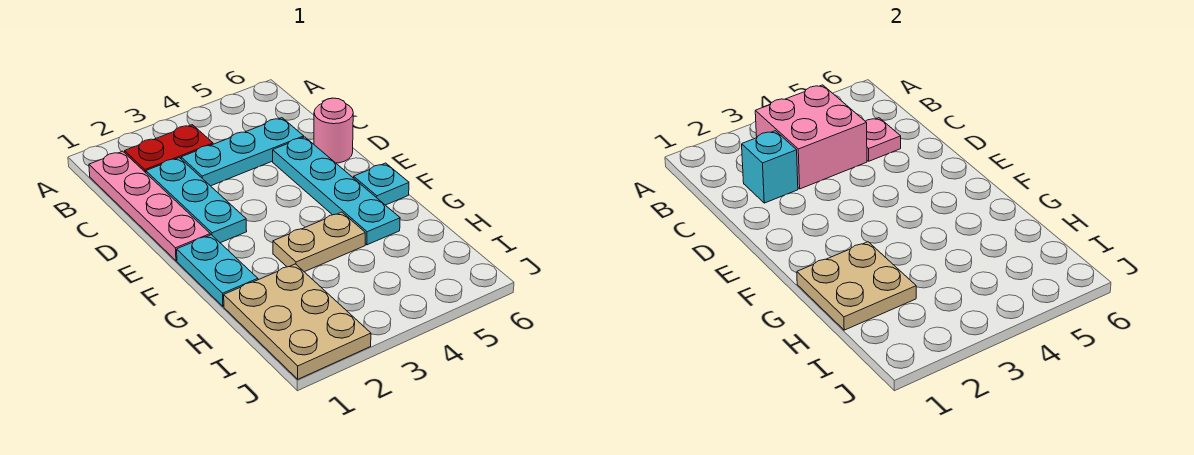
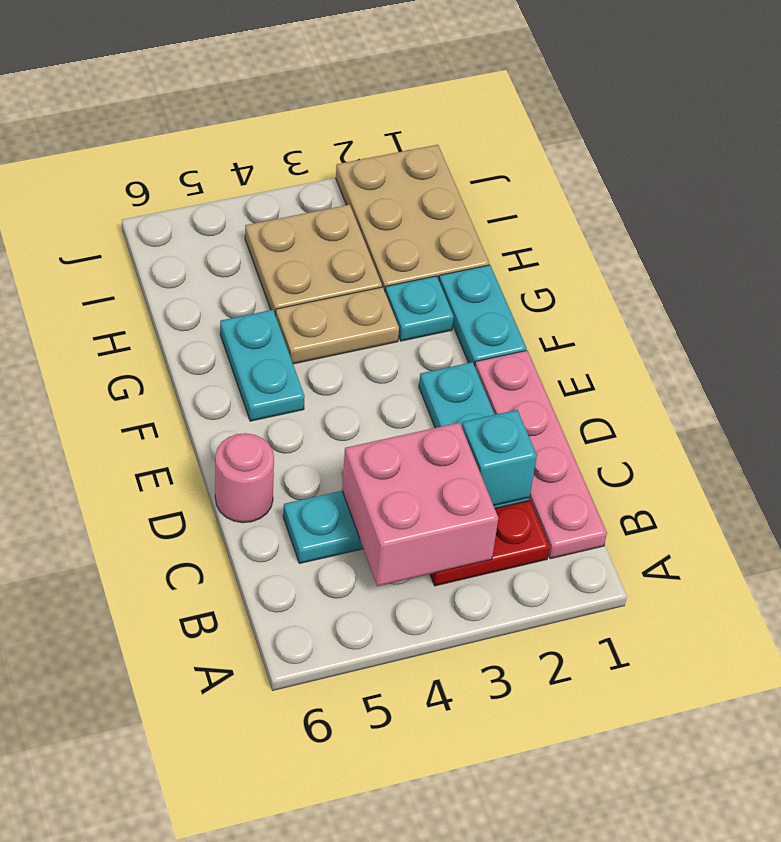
pink plate C5 level 2 -> none
cyan plate D5:G5 level 1 -> cyan plate F5:G5 level 1
cyan plate F6 level 1 -> cyan plate G2 level 1
tan plate G1:H2 level 2 -> tan plate H3:I4 level 1

